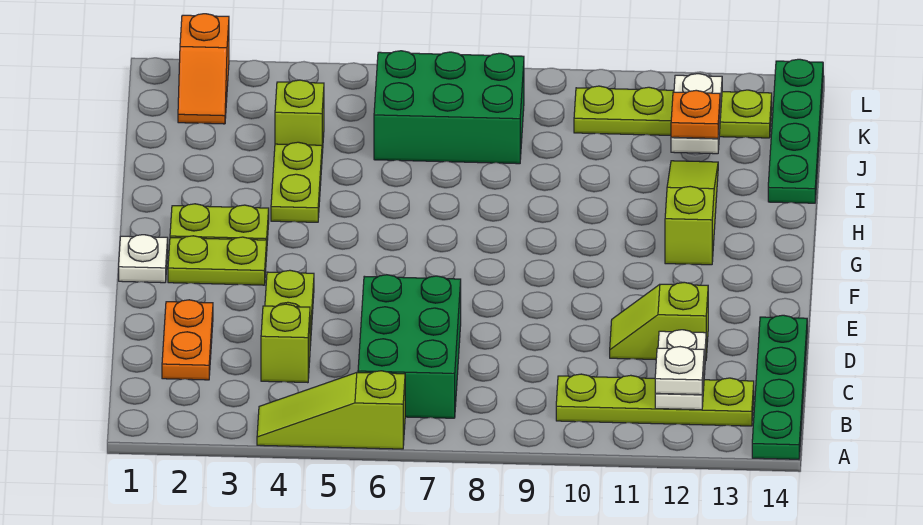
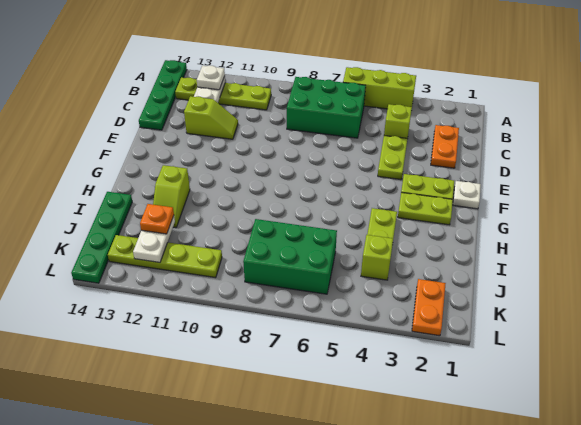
lime slope A4:A6 level 1 top 6 -> lime brick A4:A6 level 1
green brick B6:D7 level 1 -> green brick B6:C8 level 1
lime slope G12:I12 level 1 top G -> lime slope H12:I12 level 1 top H
orange slope K2:L2 level 1 top L -> orange plate K2:L2 level 1

